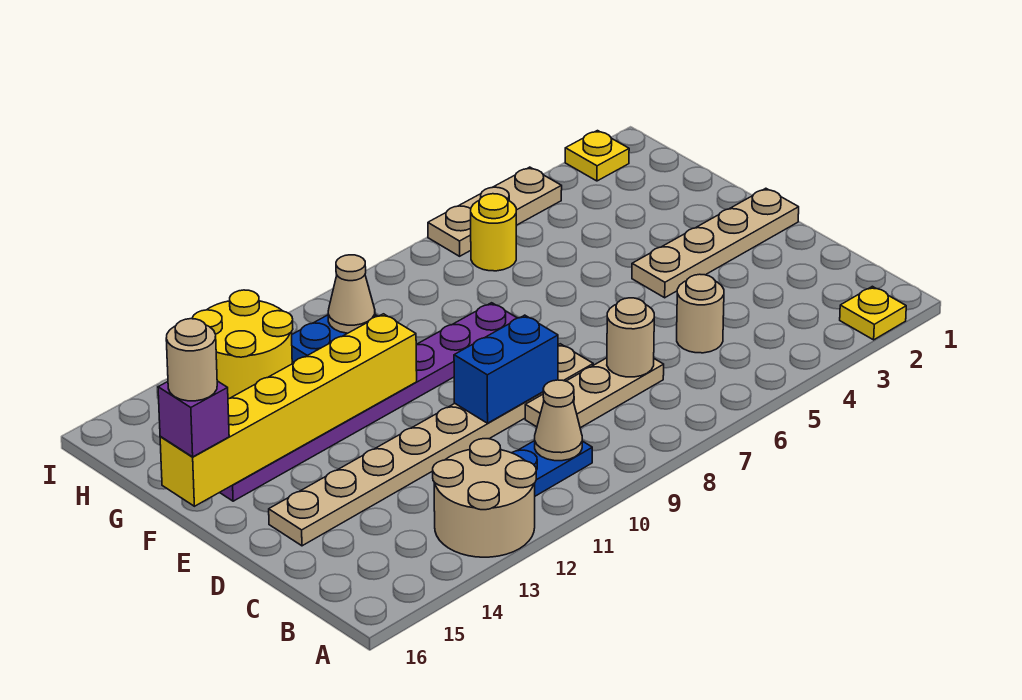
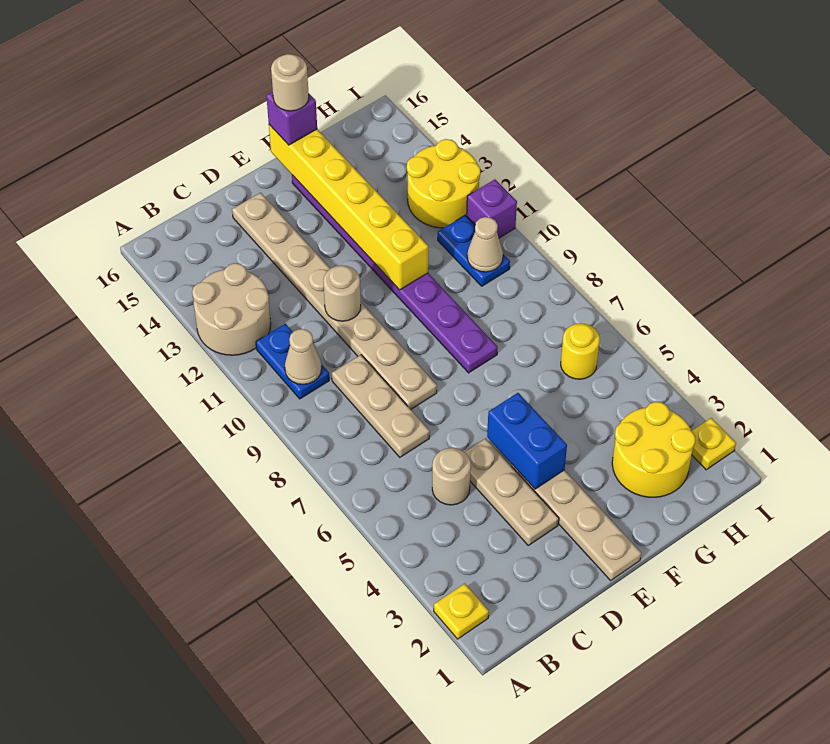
tan round brick C7 level 2 -> tan round brick D11 level 2
blue brick D9:D10 level 2 -> blue brick E4:E5 level 2
none -> yellow round brick G2:H3 level 1
tan plate I4:I6 level 1 -> tan plate D3:D5 level 1
none -> purple brick I11 level 1

